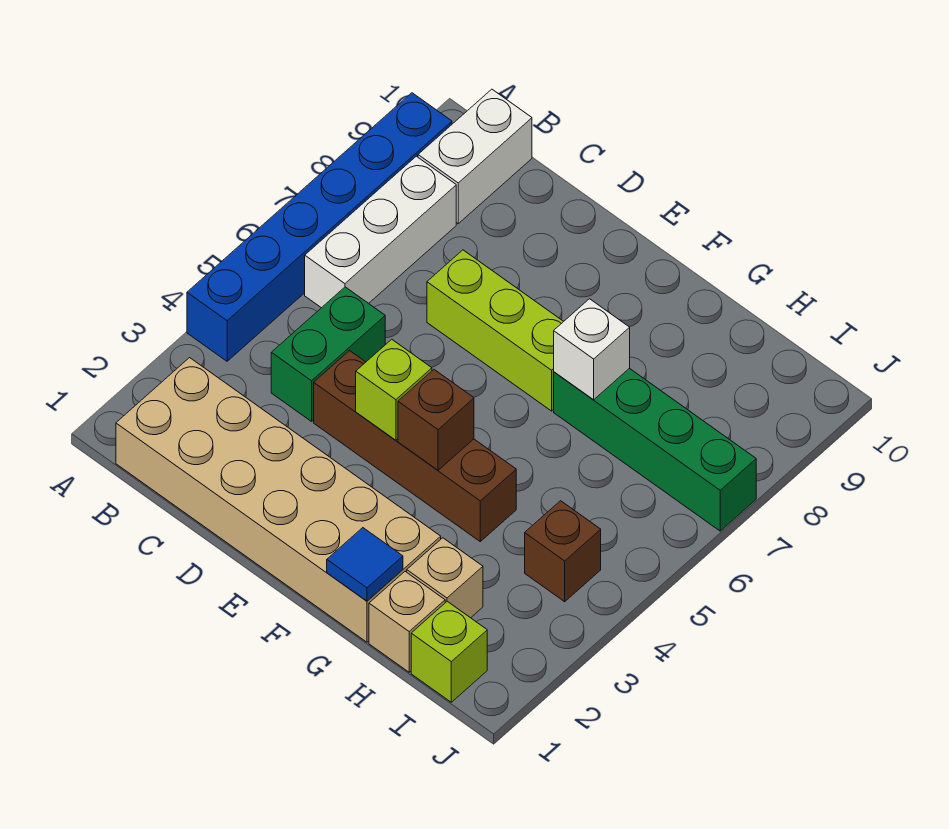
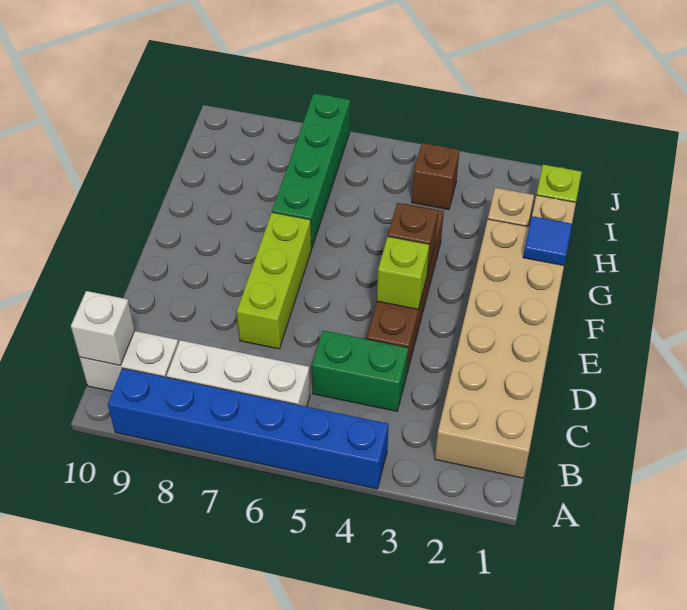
white brick G7 level 2 -> white brick B10 level 2

